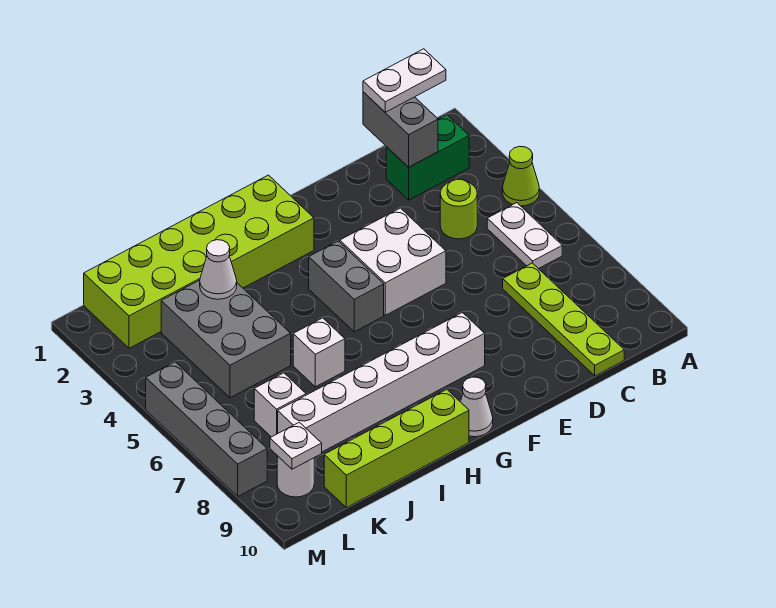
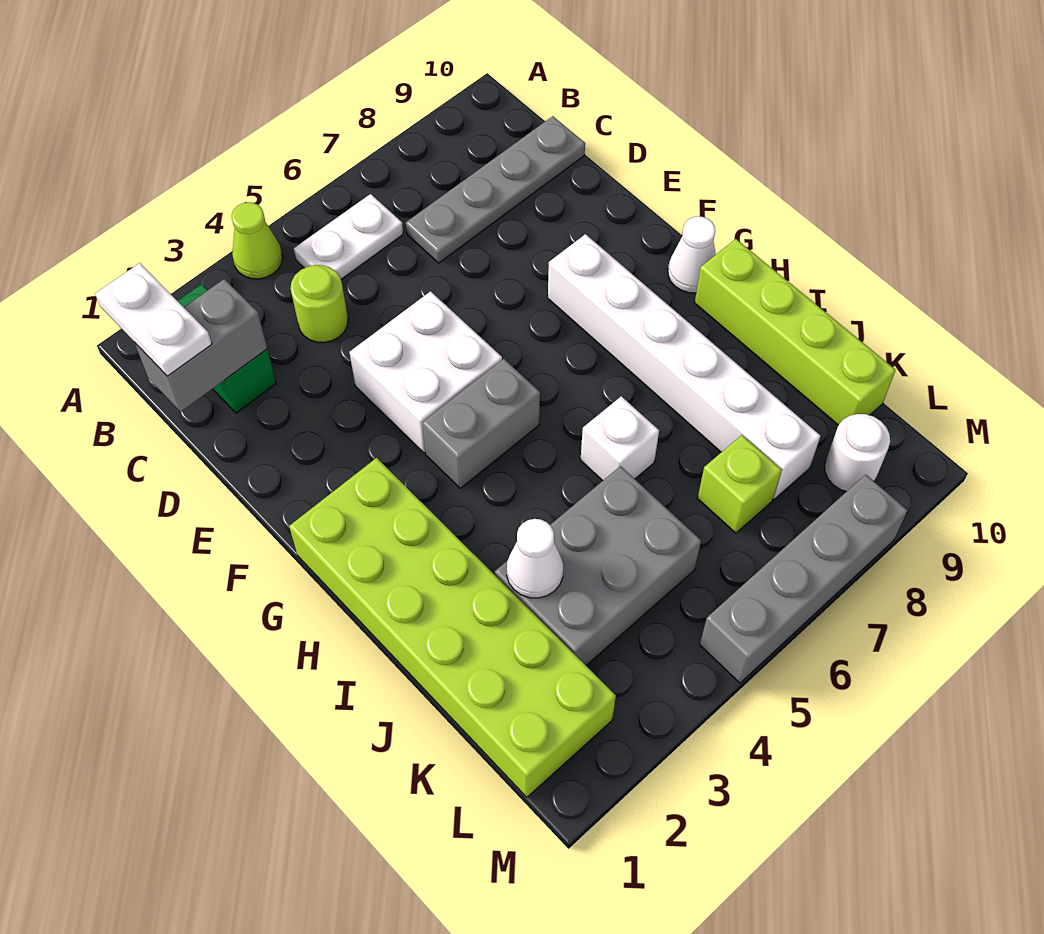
lime plate C7:C10 level 1 -> grey plate C7:C10 level 1
white brick K7 level 1 -> lime brick K7 level 1
white plate L9 level 2 -> none

